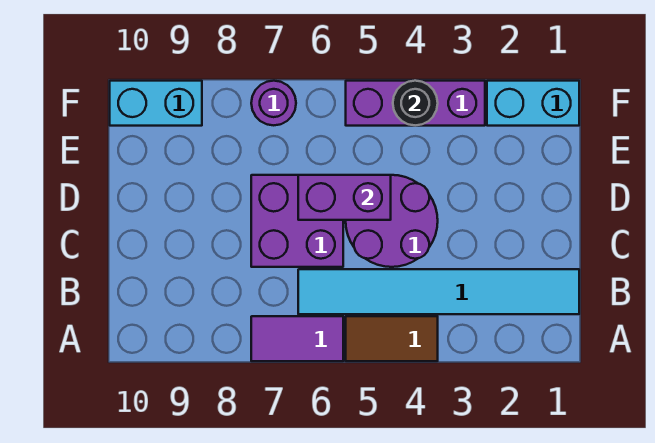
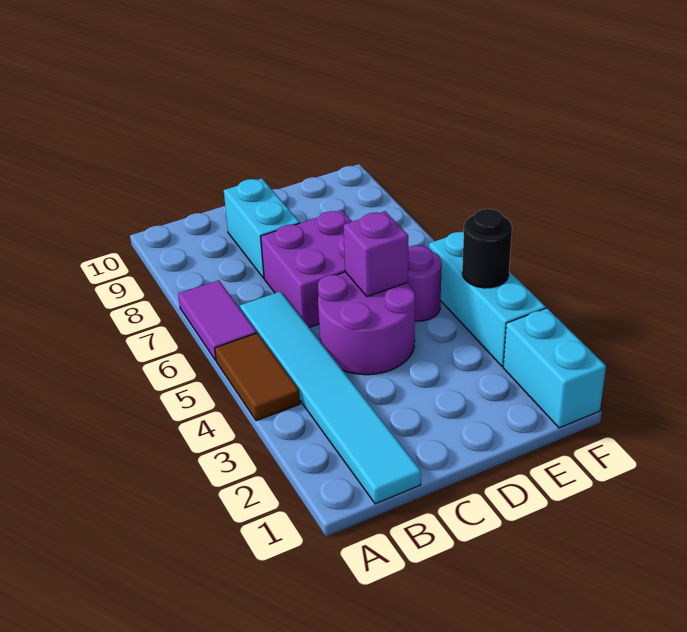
purple brick D5:D6 level 2 -> purple brick D5 level 2
purple brick F3:F5 level 1 -> cyan brick F3:F5 level 1
purple round brick F7 level 1 -> purple round brick E5 level 1
cyan brick F9:F10 level 1 -> cyan brick C8:C9 level 1

